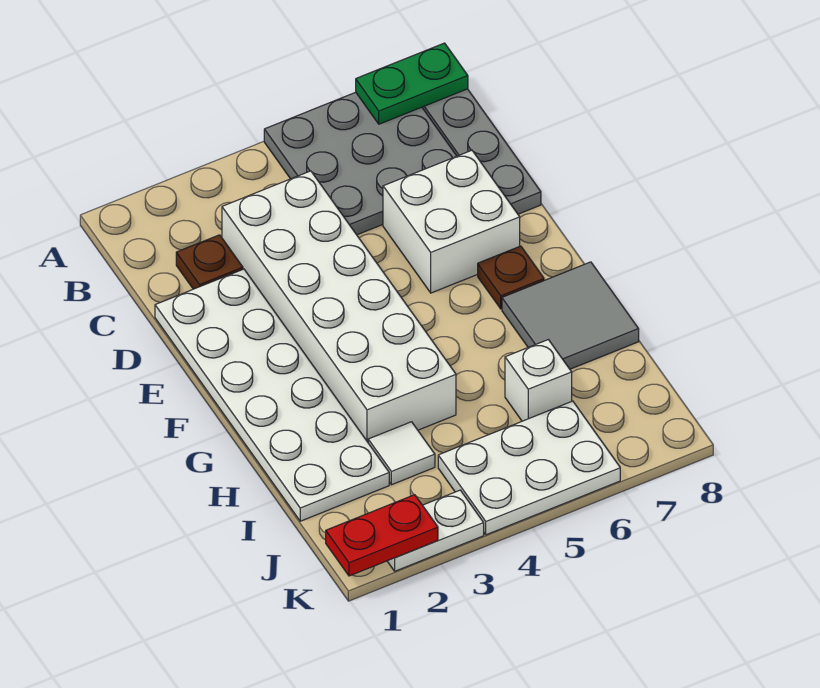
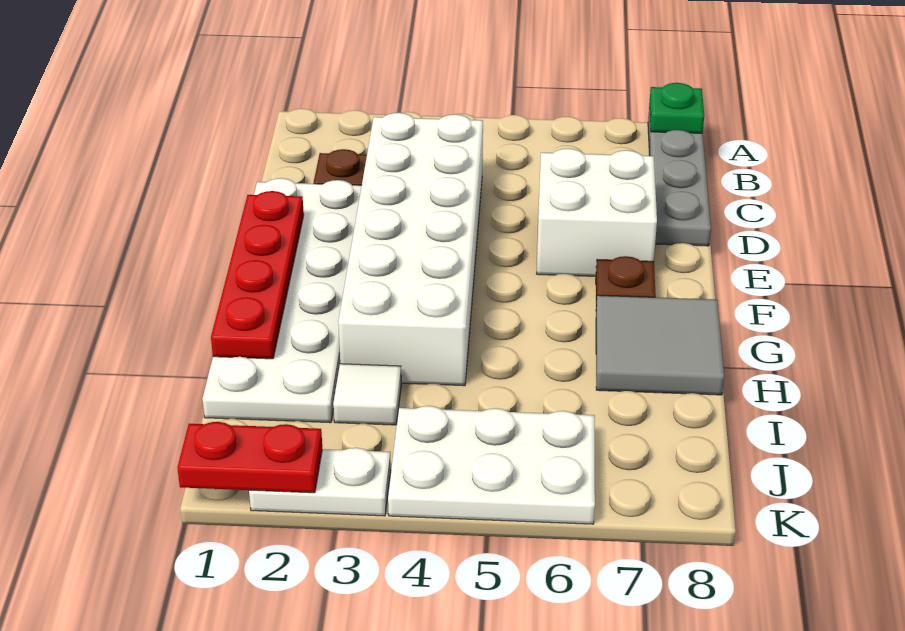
grey plate A5:C7 level 1 -> none
green plate A7:A8 level 2 -> green plate A8 level 2
none -> red plate E1:H1 level 2
white brick I6 level 1 -> none

